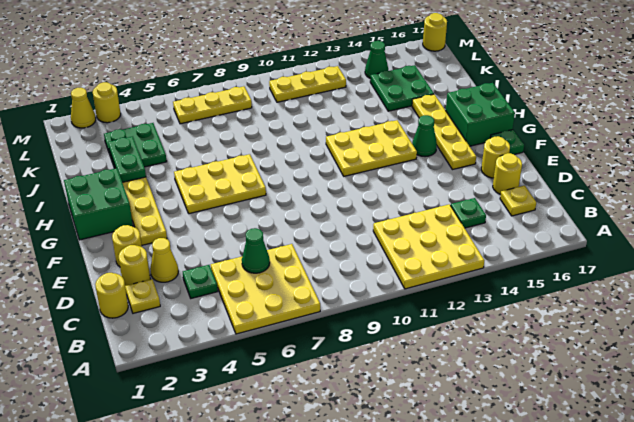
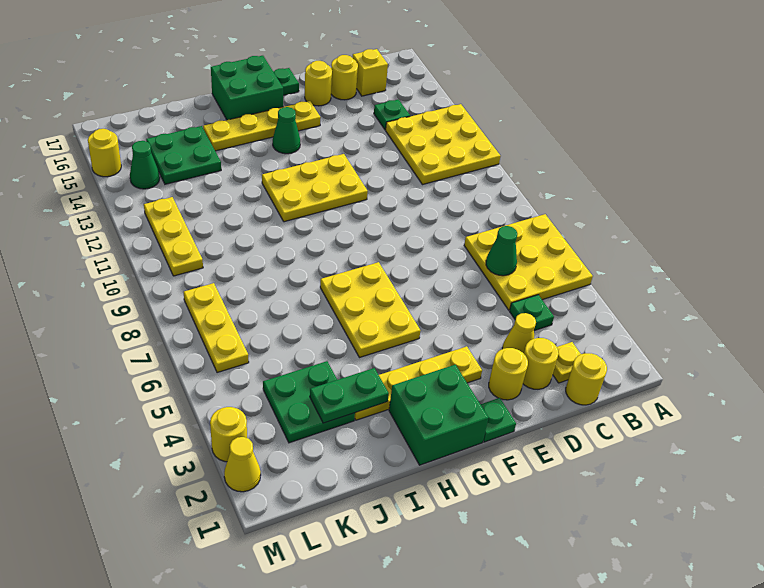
yellow plate C16 level 1 -> yellow brick C16 level 1
none -> green plate F1 level 1
yellow plate G11:H13 level 1 -> yellow plate F11:H12 level 1
yellow round brick M17 level 1 -> yellow round brick M15 level 1

